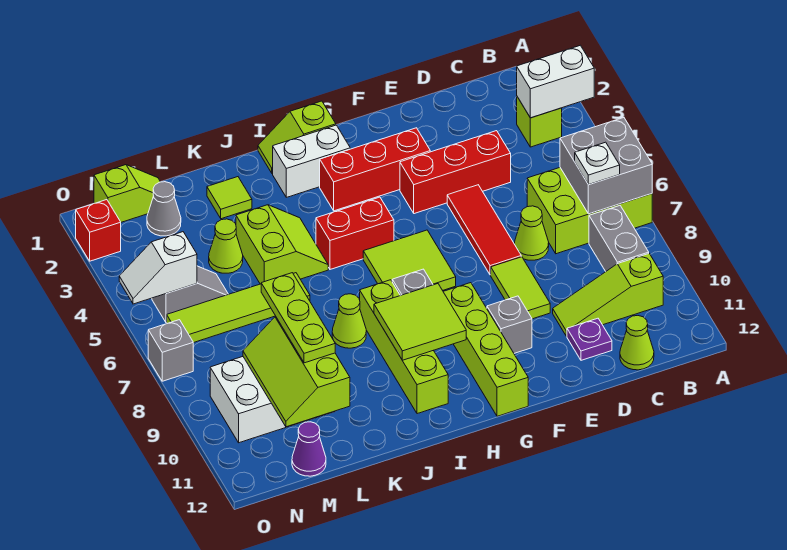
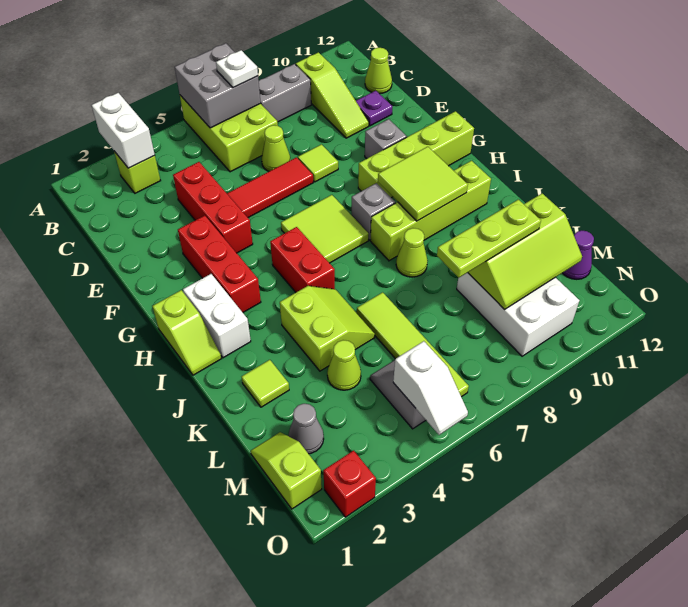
lime tile E8:E9 level 1 -> lime tile E8 level 1
lime slope J4:K5 level 1 top K -> lime slope J4:K5 level 1 top 4
grey brick O7 level 1 -> none

